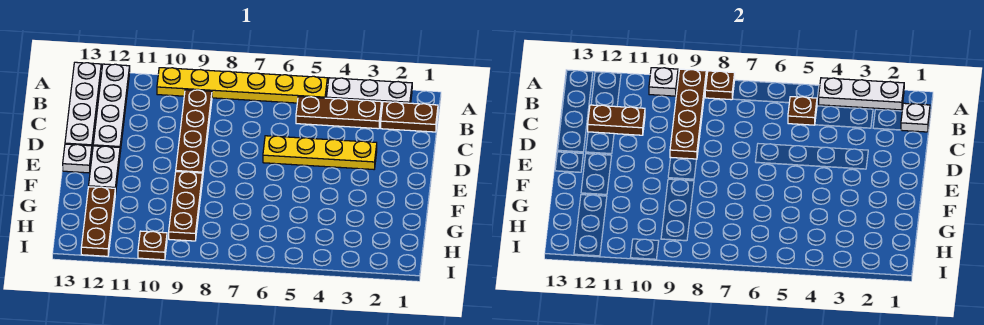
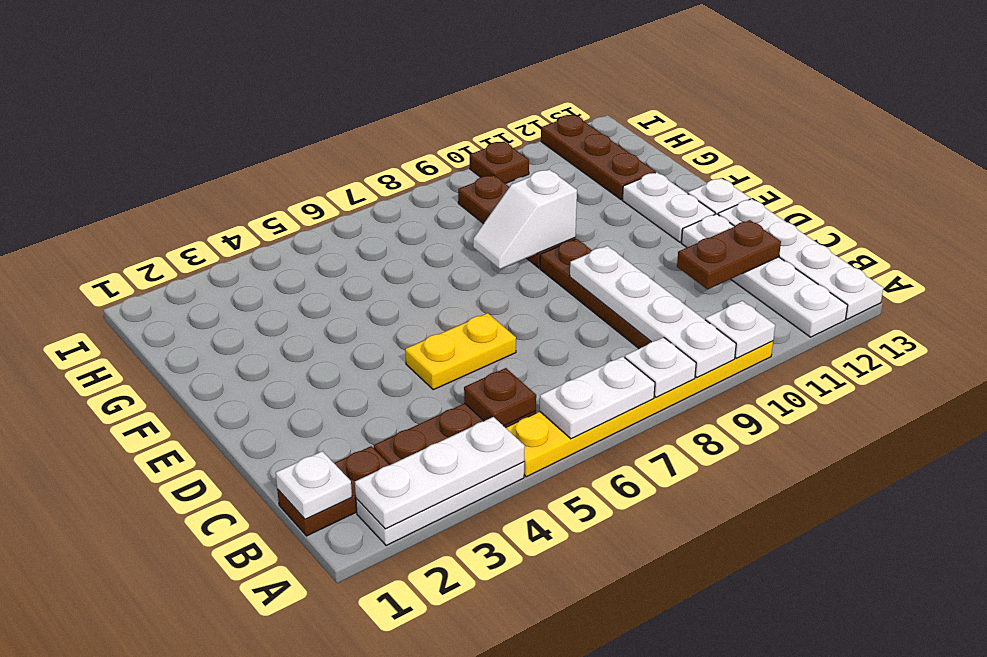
none -> white plate A6:A7 level 2
brown plate A8 level 2 -> white plate A8 level 2
brown plate A9:D9 level 2 -> white plate A9:D9 level 2
yellow plate D3:D6 level 1 -> yellow plate D5:D6 level 1
none -> white slope F8:F9 level 2 top 9

